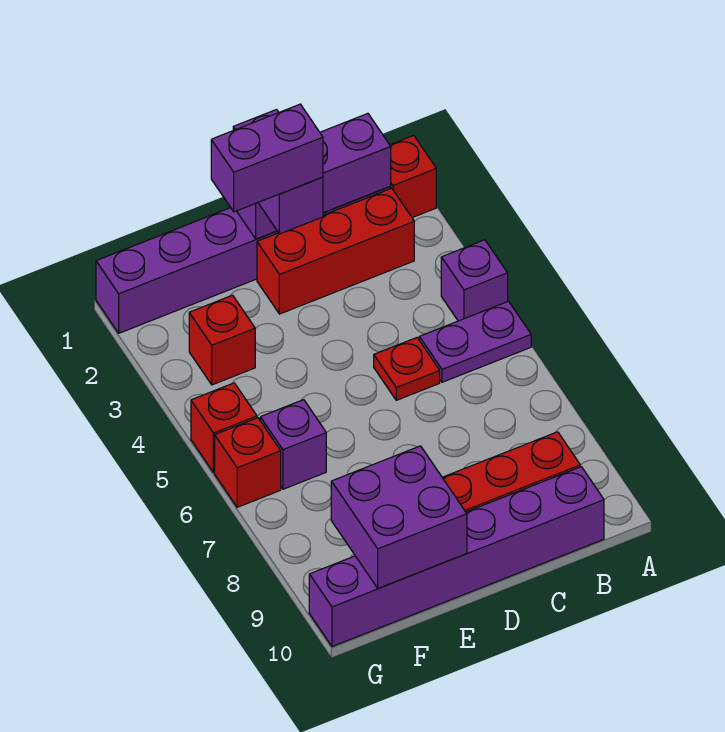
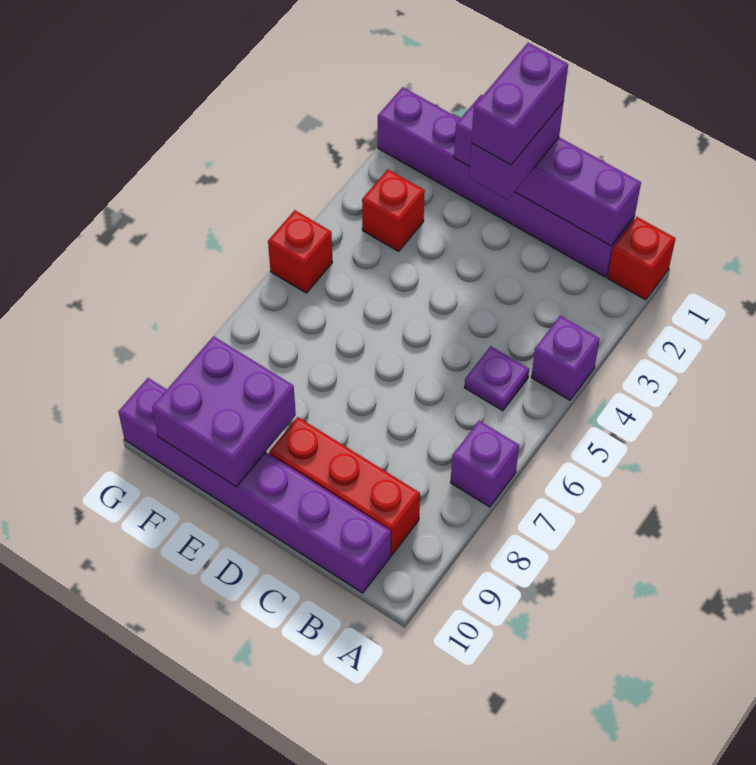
purple plate A5:B5 level 1 -> purple plate B5 level 1
purple brick B1:D1 level 2 -> purple brick B1:E1 level 2
red brick B2:D2 level 1 -> none
red plate C5 level 1 -> none
purple brick D2:E2 level 4 -> purple brick D1:D2 level 4
purple brick F6 level 1 -> purple brick A7 level 1
red brick G6 level 1 -> none

